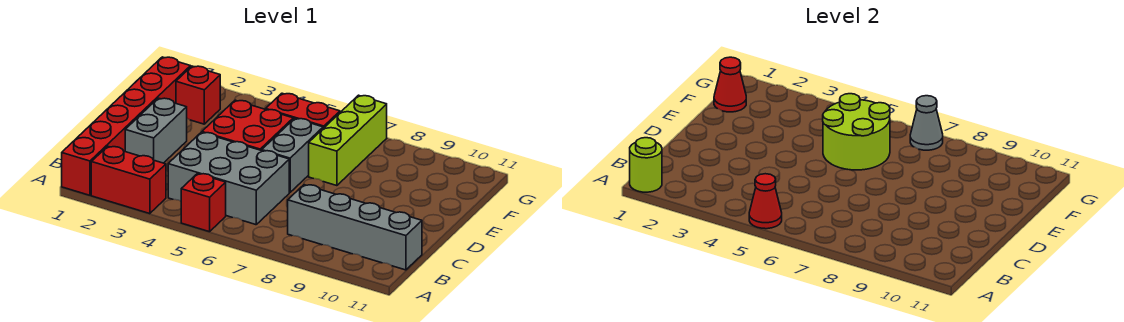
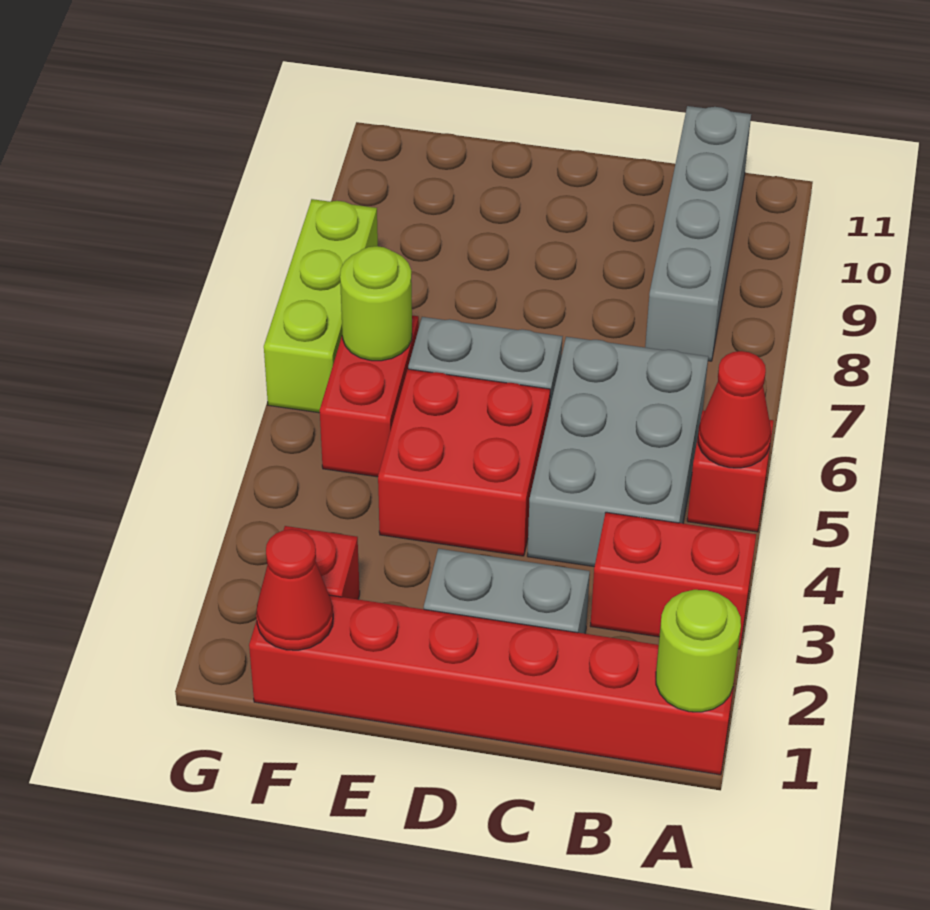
red brick A2:A3 level 1 -> red brick A3:B3 level 1
lime round brick E5:F6 level 2 -> lime round brick F6 level 2
lime brick E7:G7 level 1 -> lime brick G6:G8 level 1
grey cone G7 level 2 -> none

